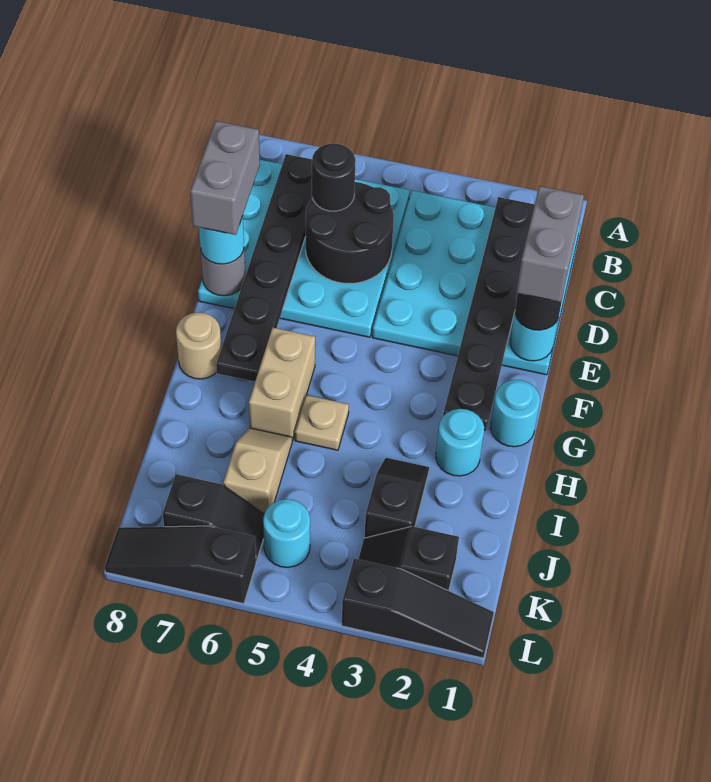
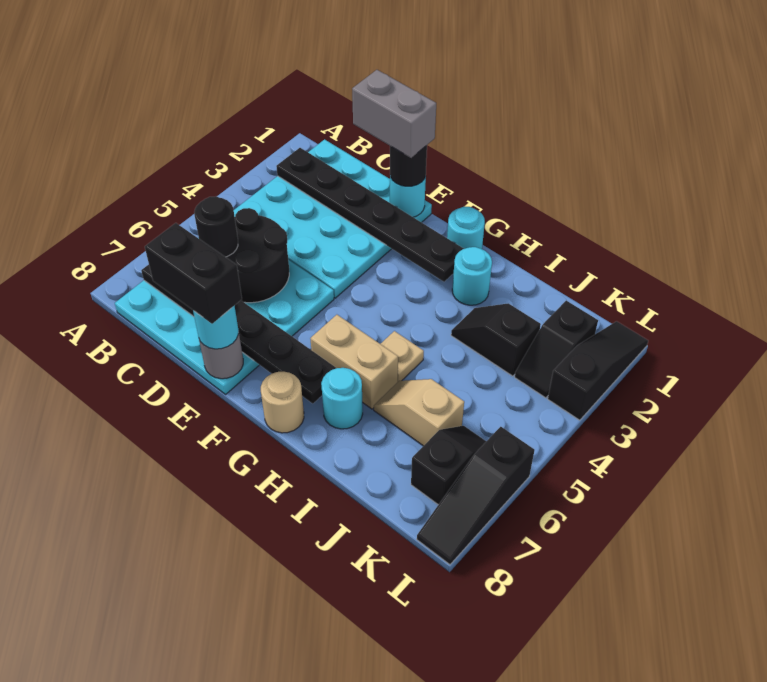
grey brick D8:E8 level 4 -> black brick D8:E8 level 4
cyan round brick K5 level 1 -> cyan round brick H7 level 1

